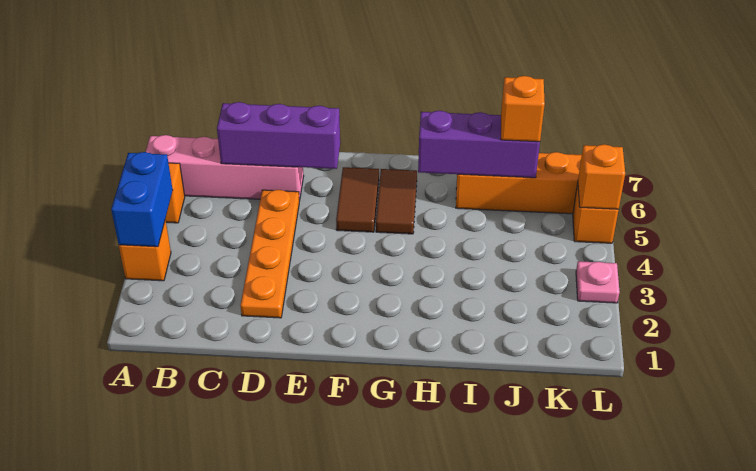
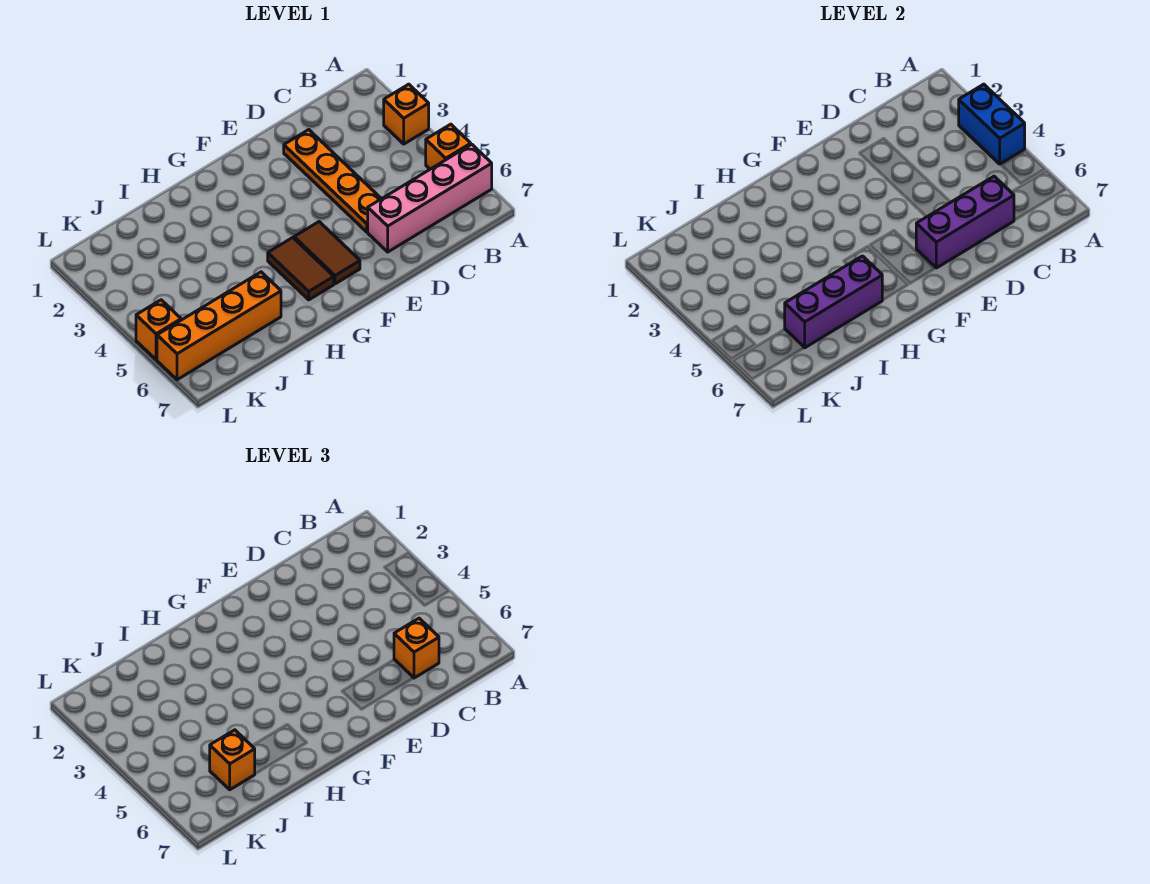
pink plate L3 level 1 -> none
orange brick L5 level 2 -> orange brick C6 level 3

